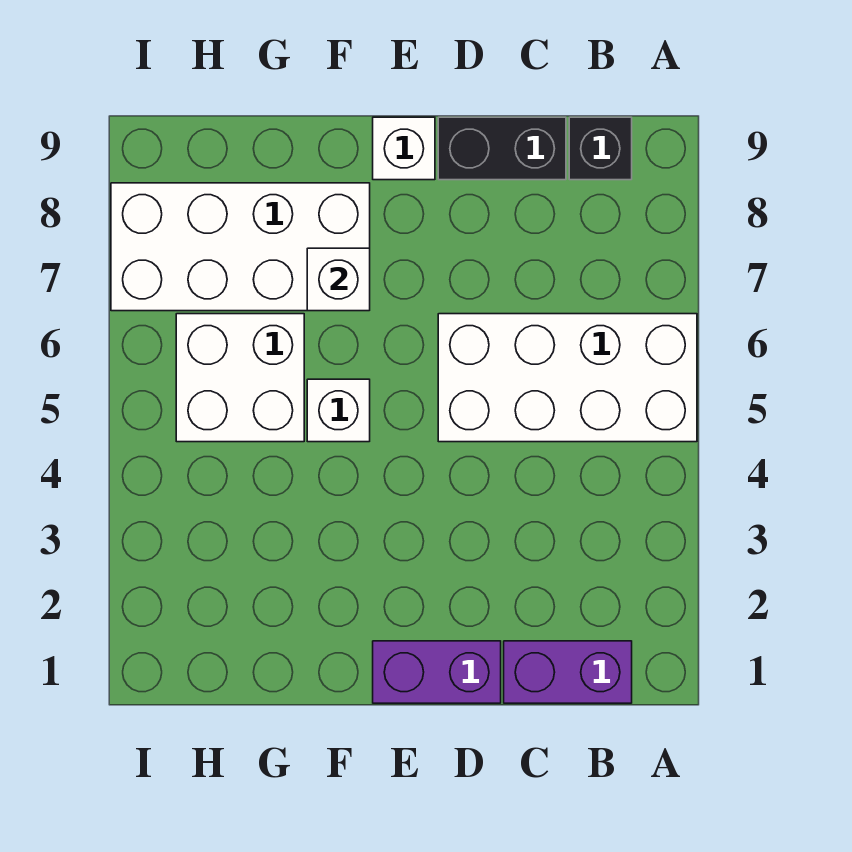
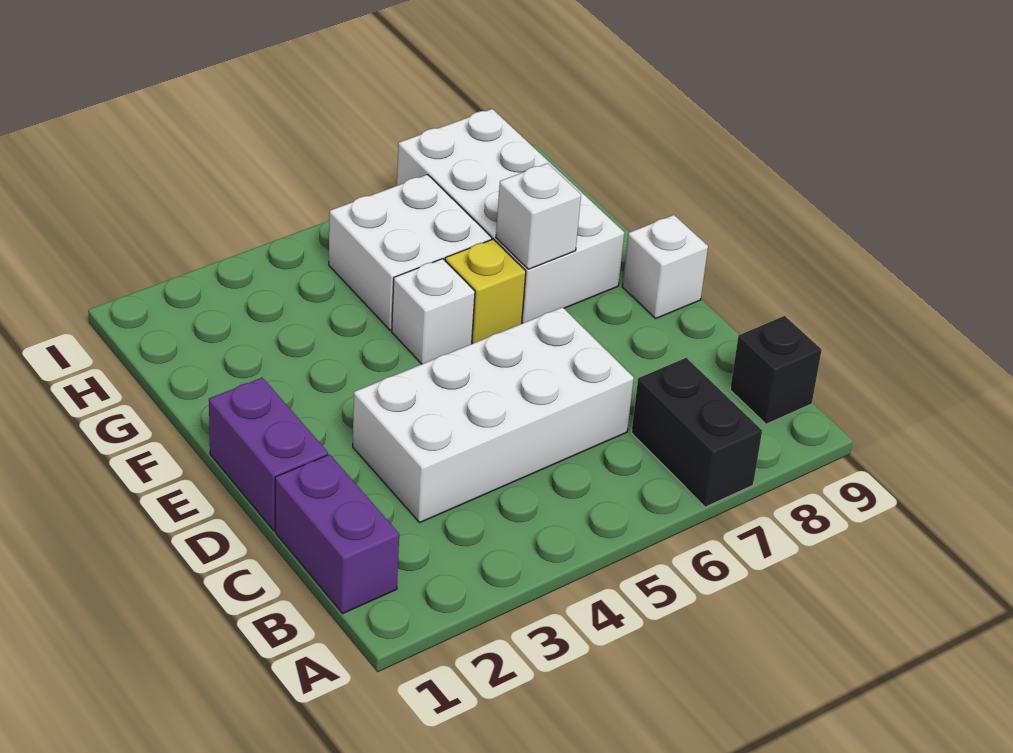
white brick A5:D6 level 1 -> white brick C3:D6 level 1
black brick C9:D9 level 1 -> black brick A7:B7 level 1
none -> yellow brick F6 level 1

